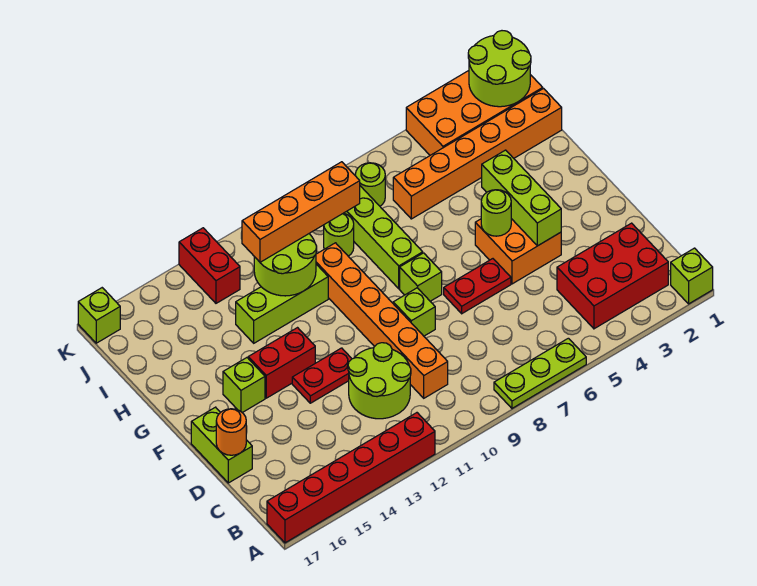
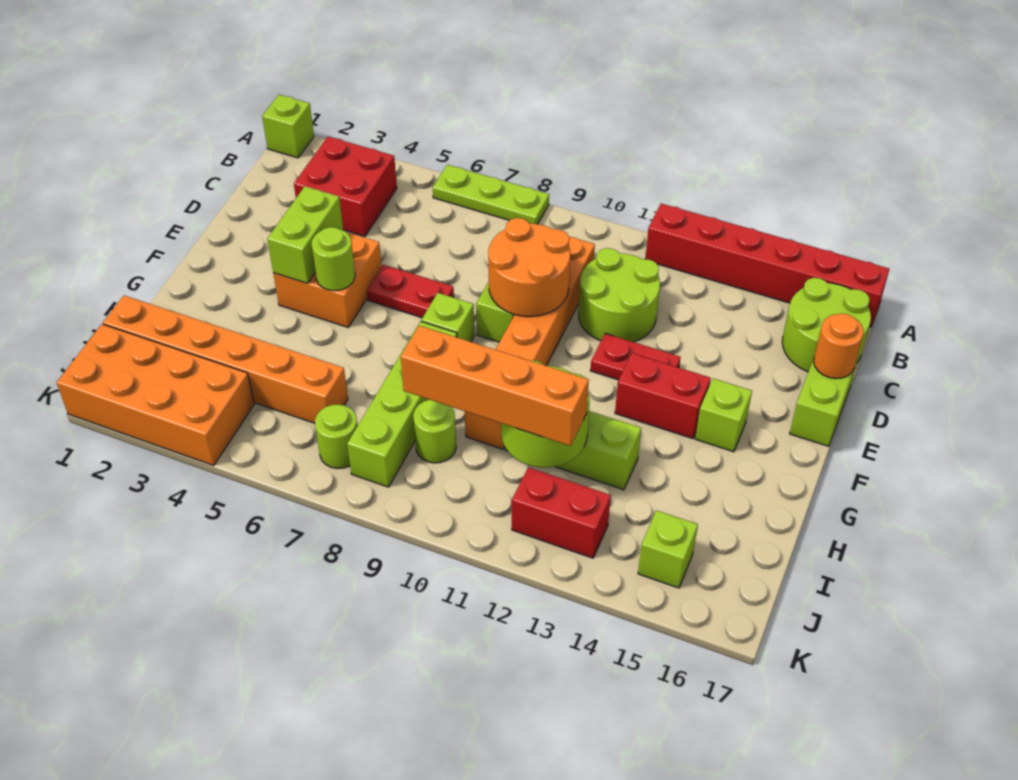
red brick B2:C4 level 1 -> red brick B3:C4 level 1
none -> orange round brick D9:E10 level 2
lime brick E4:G4 level 2 -> lime brick E4:F4 level 2
lime round brick J1:K2 level 2 -> lime round brick B16:C17 level 1
red brick J13:K13 level 1 -> red brick J12:J13 level 1
lime brick K17 level 1 -> lime brick J15 level 1

